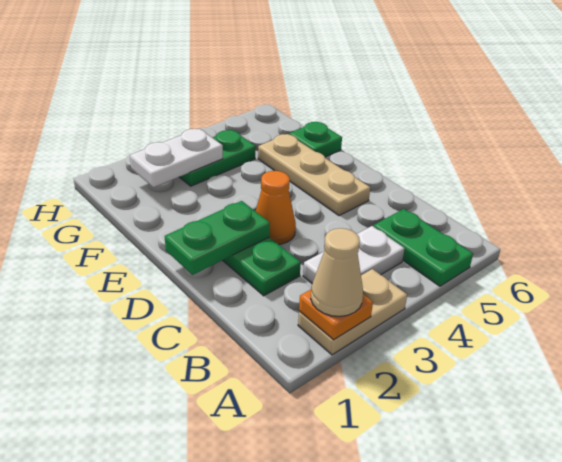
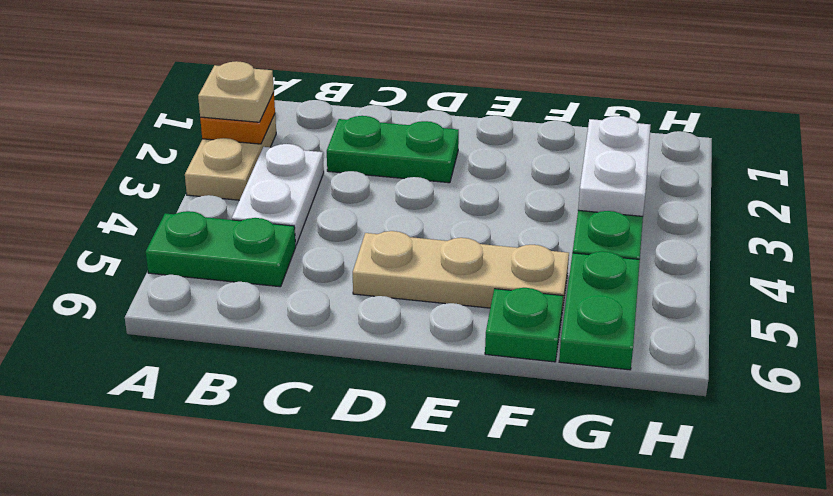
tan cone A2 level 3 -> tan plate A2 level 3
green plate D1:D2 level 2 -> green plate G5:G6 level 1
orange cone D3 level 1 -> none

